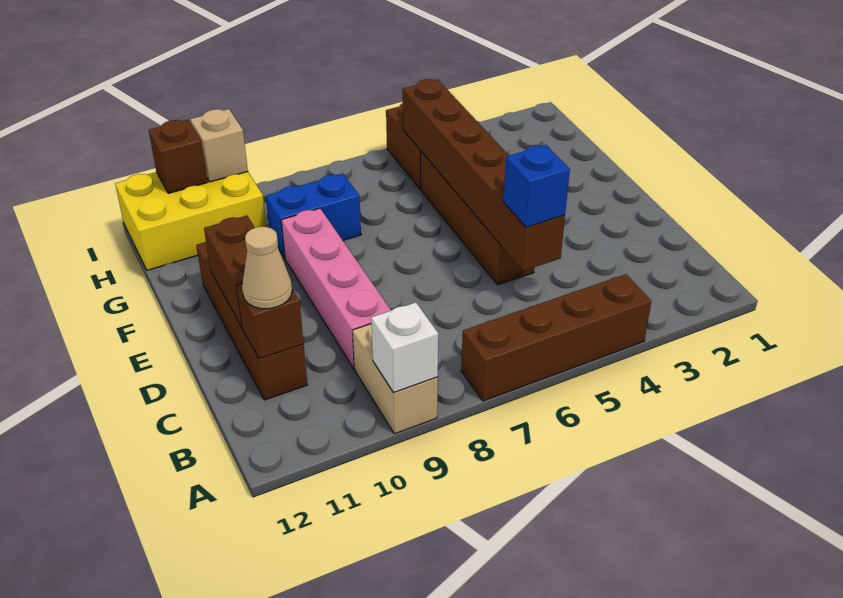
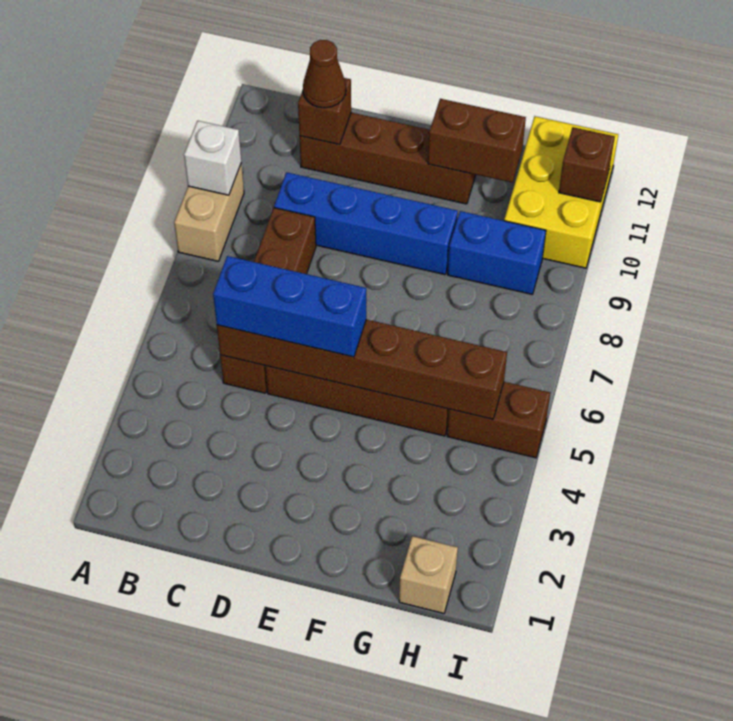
brown brick A4:A7 level 1 -> brown brick C5:C8 level 1
tan brick A9:B9 level 1 -> tan brick A8:A9 level 1
blue brick C5 level 3 -> blue brick C5:E5 level 3
pink brick C9:F9 level 1 -> blue brick C9:F9 level 1
tan cone C11 level 3 -> brown cone C11 level 3
brown brick D11:E11 level 2 -> brown brick F11:G11 level 2
blue brick G8:G9 level 1 -> blue brick G9:H9 level 1
tan brick I10 level 2 -> tan brick H1 level 1

